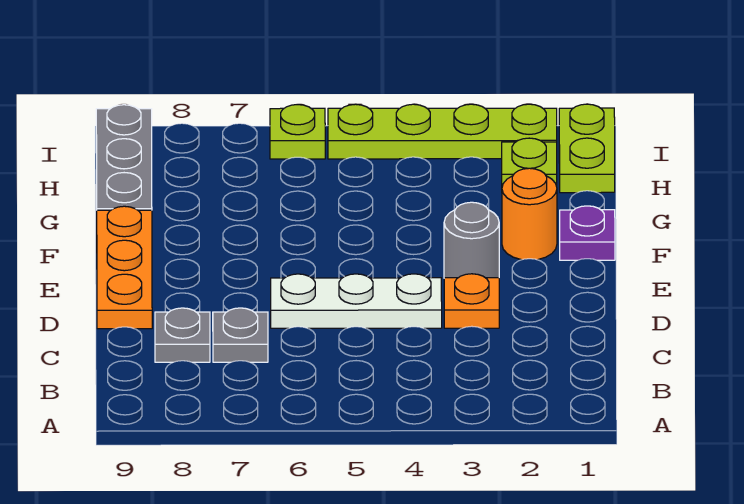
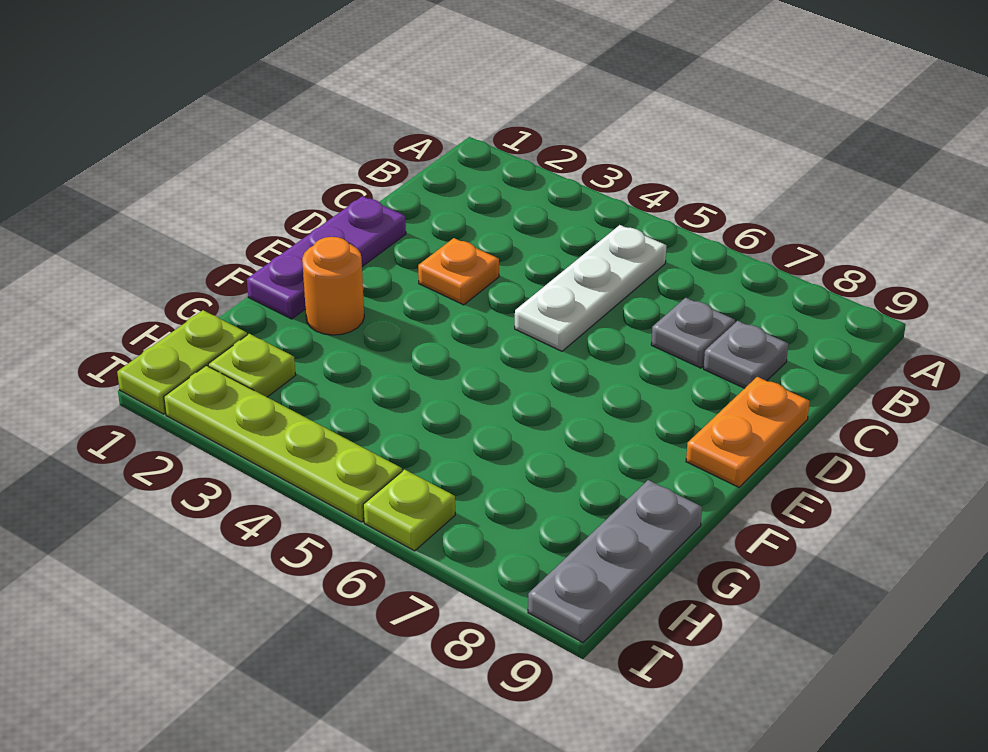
white plate D4:D6 level 1 -> white plate B5:D5 level 1
orange plate D9:F9 level 1 -> orange plate D9:E9 level 1
grey round brick E3 level 1 -> none
purple plate F1 level 1 -> purple plate D1:F1 level 1

